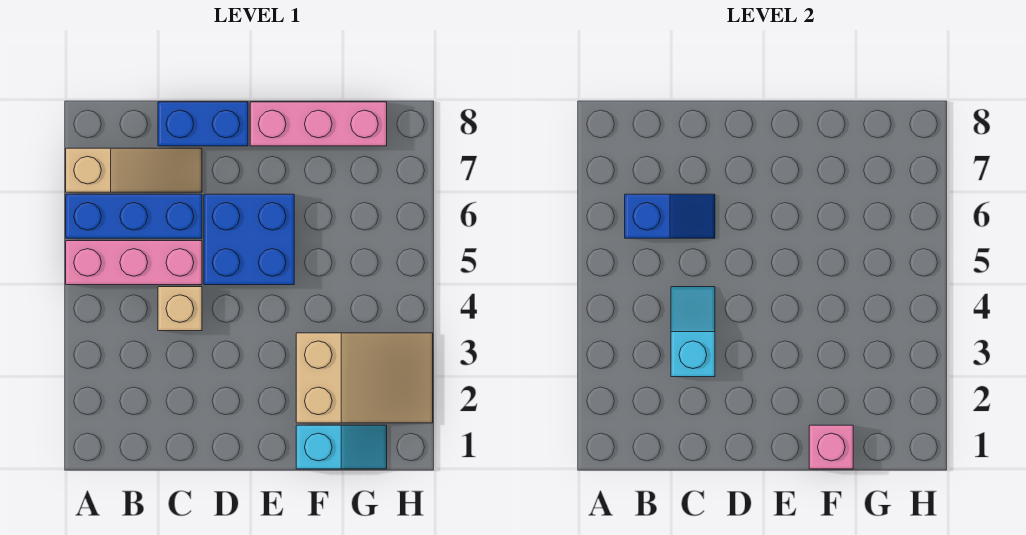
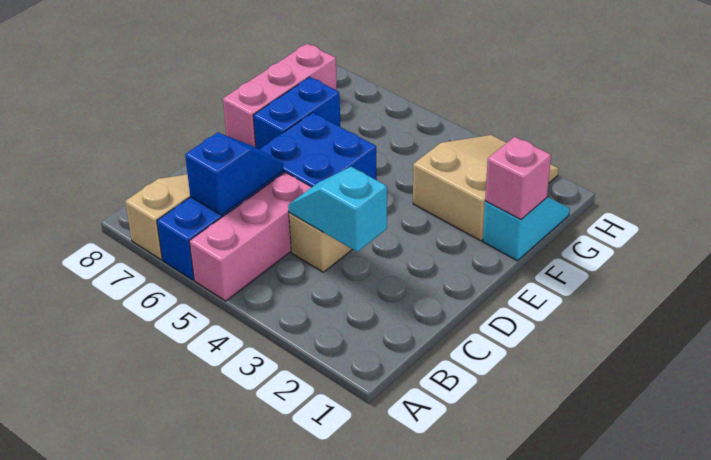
blue brick C8:D8 level 1 -> blue brick E7:F7 level 1

